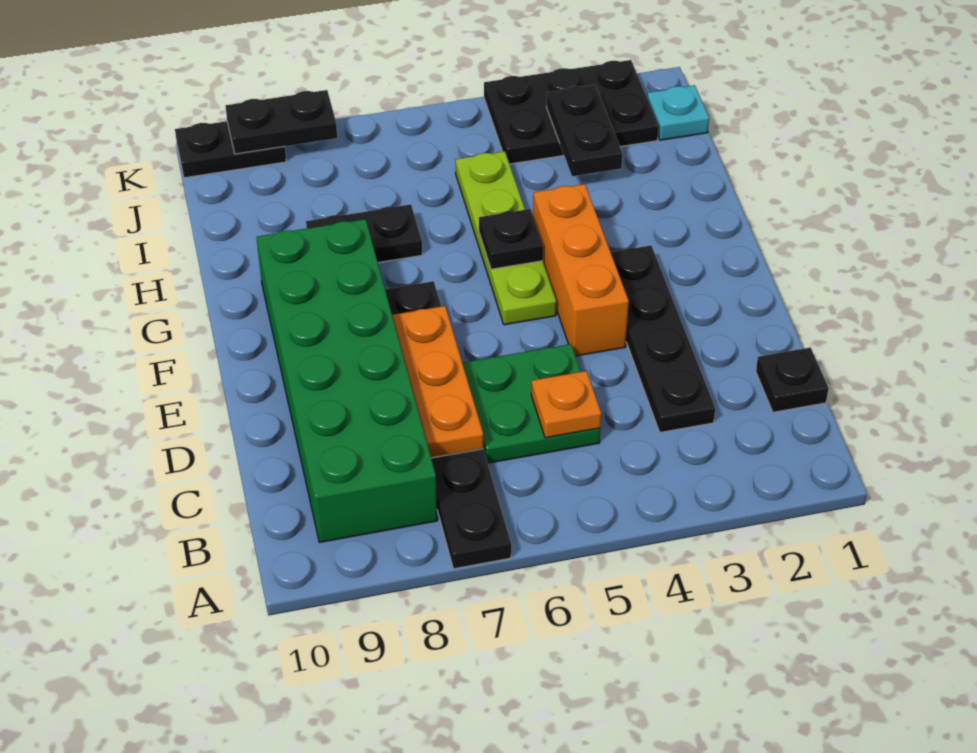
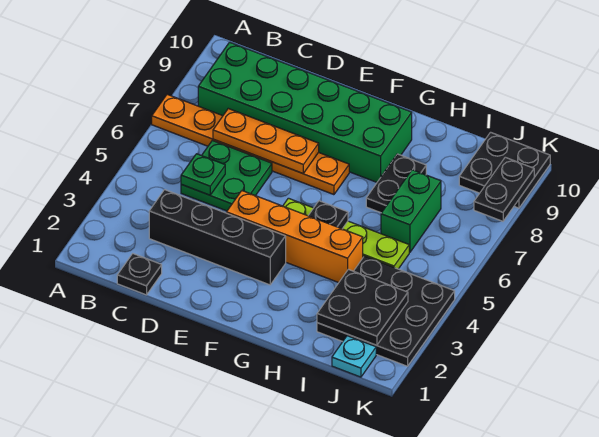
black plate A7:F7 level 1 -> orange plate A7:F7 level 1
black plate C3:F3 level 1 -> black brick C3:F3 level 1
orange plate C5 level 2 -> green plate C5 level 2
orange brick E4:G4 level 1 -> orange brick E4:H4 level 1
black plate I3:J3 level 2 -> black plate I2:J3 level 2
none -> green brick I6:I7 level 1
black plate J2:K4 level 1 -> black plate I2:K4 level 1
black plate K9:K10 level 1 -> black plate J9:K10 level 1

